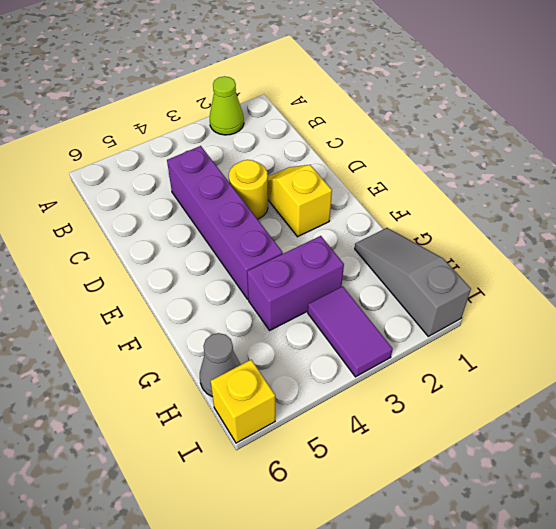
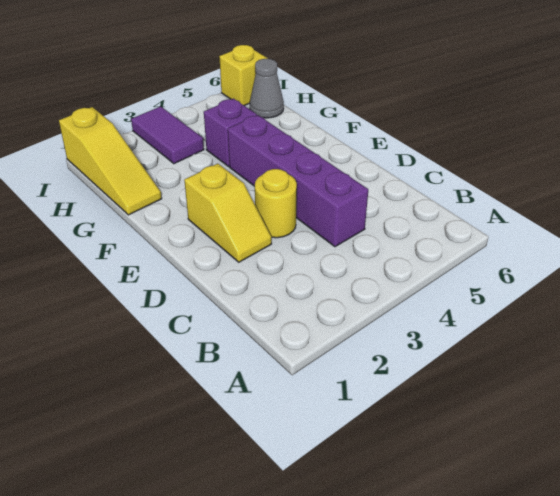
lime cone A2 level 1 -> none
grey slope G1:I1 level 1 top I -> yellow slope G1:I1 level 1 top I
purple brick G3:G4 level 1 -> purple brick G4 level 1

